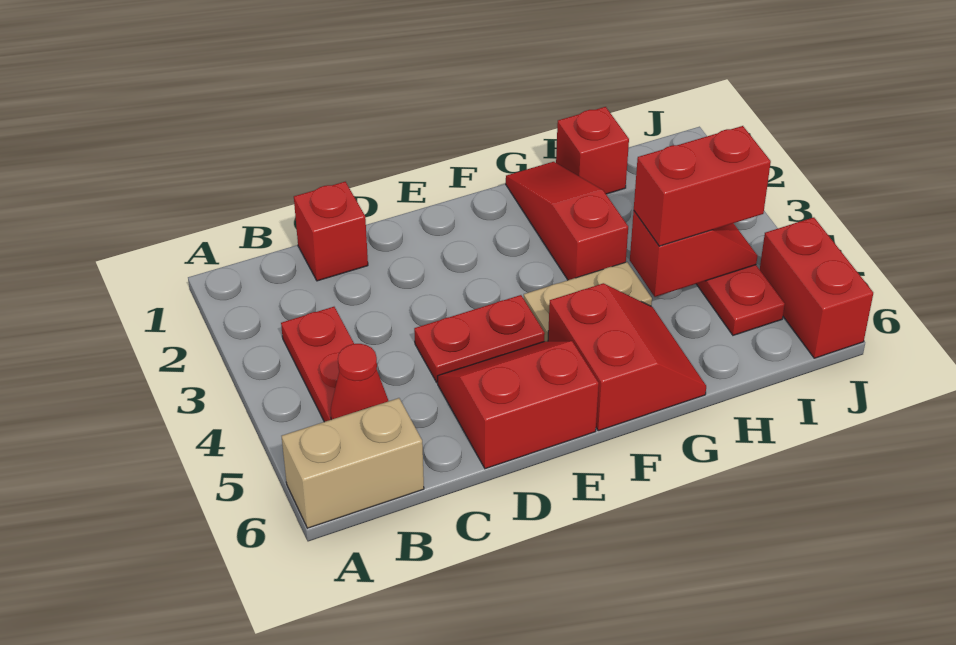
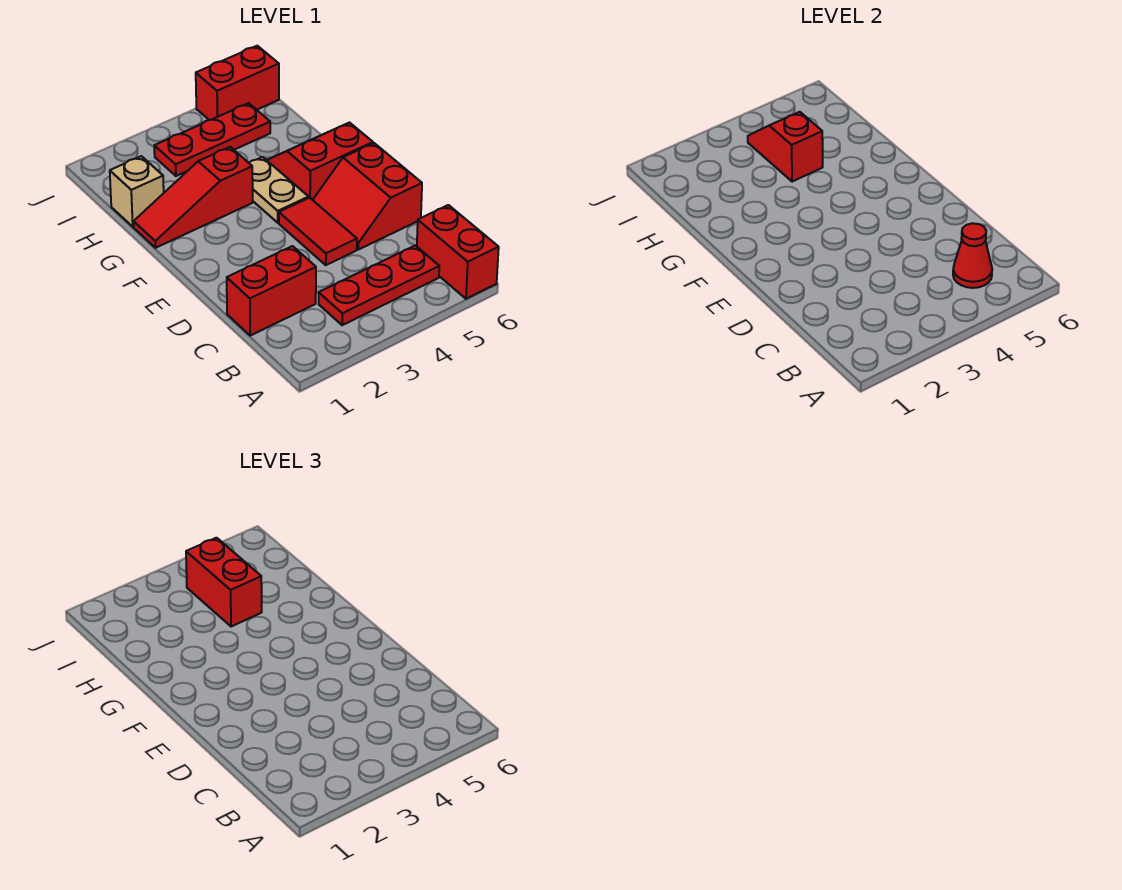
tan brick A6:B6 level 1 -> red brick A6:B6 level 1
red brick C1 level 1 -> red brick C1:C2 level 1
red plate D4:E4 level 1 -> red tile D4:E4 level 1
red brick H1 level 1 -> tan brick H1 level 1

